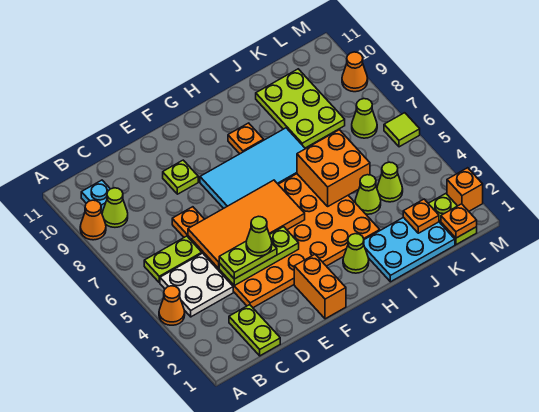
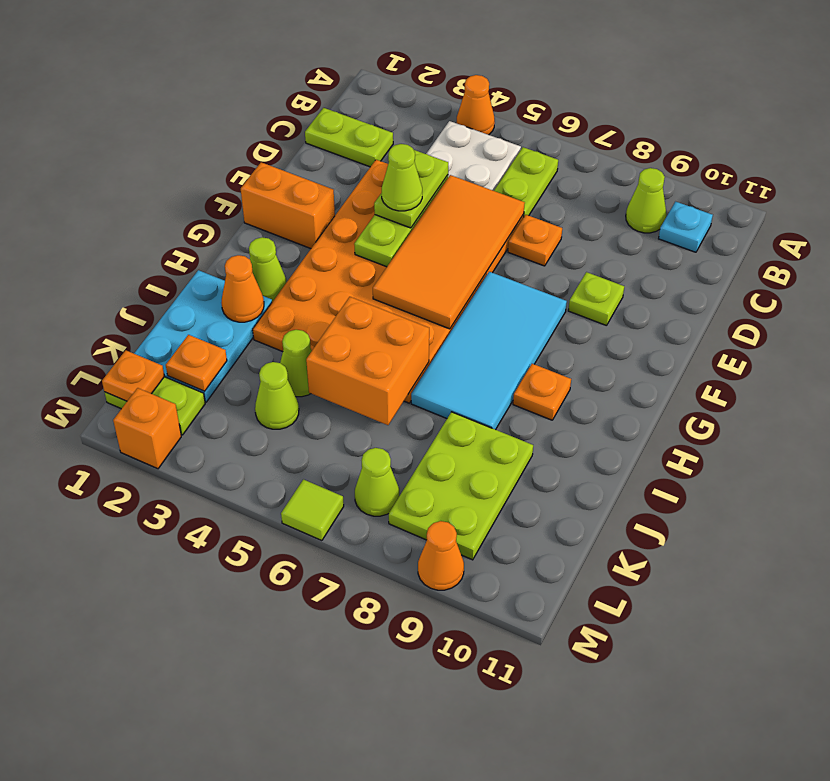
orange cone A9 level 1 -> orange cone I2 level 2
lime plate J8:K10 level 1 -> lime plate J8:L9 level 1

